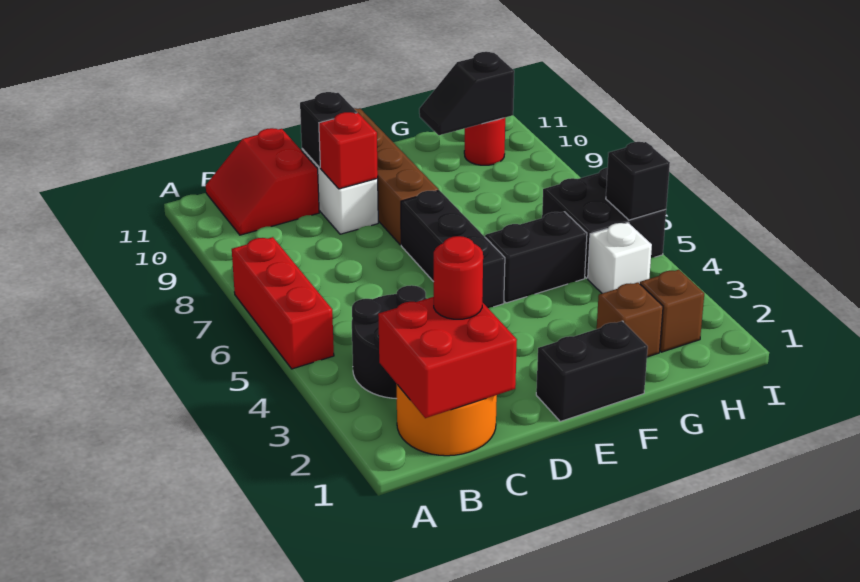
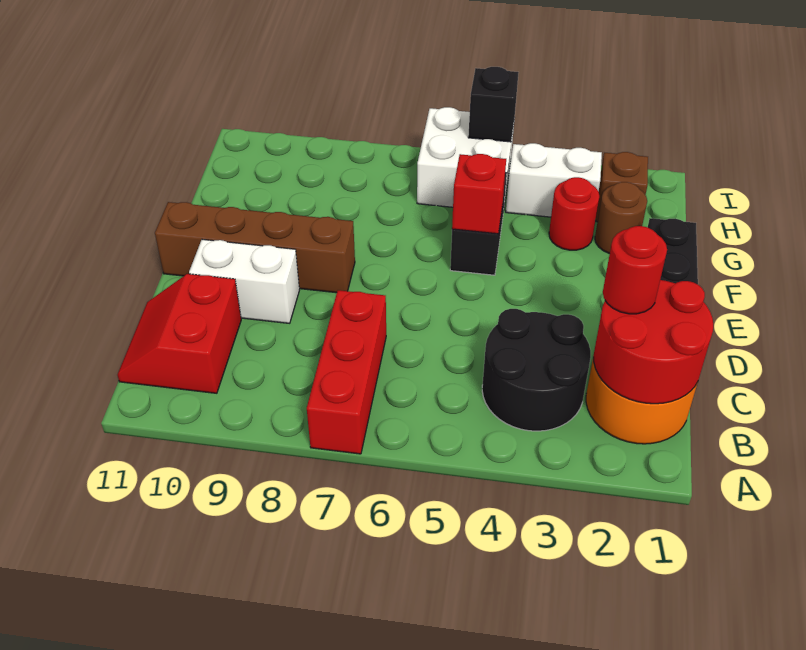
red brick A5:A7 level 1 -> red brick A7:C7 level 1
red brick B1:C2 level 2 -> red round brick B1:C2 level 2
red slope B10:C11 level 1 top C -> red slope B10:C11 level 1 top 10
red brick D9 level 2 -> red brick F5 level 2
black brick D10 level 2 -> none
black brick E5:E7 level 1 -> none
brown brick G2 level 1 -> brown round brick G2 level 1
black slope G10:H10 level 2 top H -> none
white brick H4 level 1 -> white brick H3:H4 level 1
black brick H5:I6 level 1 -> white brick H5:I6 level 1
red round brick H10 level 1 -> red round brick G3 level 1

